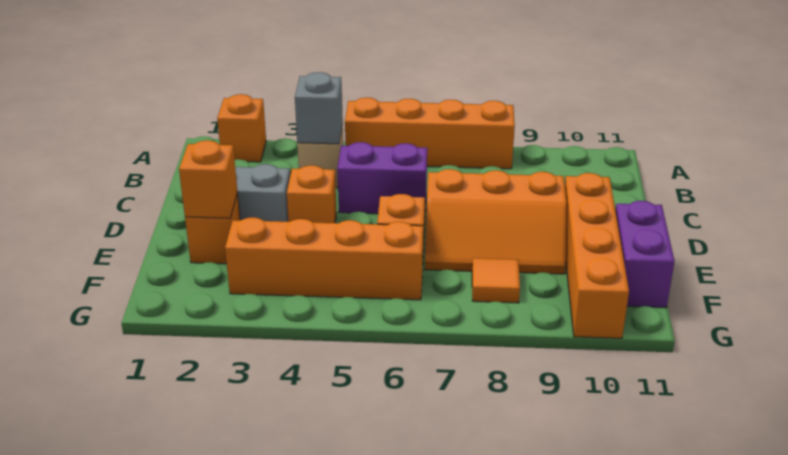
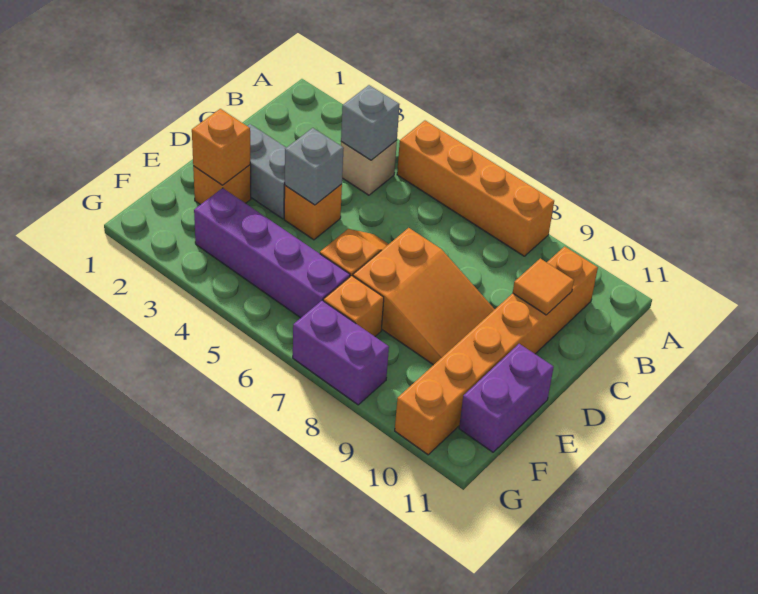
orange brick A2 level 1 -> orange brick F7 level 1
purple brick C5:C6 level 1 -> purple brick G7:G8 level 1
none -> grey brick D4 level 2
orange slope D7:E9 level 1 top D -> orange slope D7:E9 level 1 top 7
orange brick D10:G10 level 1 -> orange brick B10:G10 level 1
orange brick F3:F6 level 1 -> purple brick F3:F6 level 1
orange tile F8 level 1 -> orange tile C10 level 2

